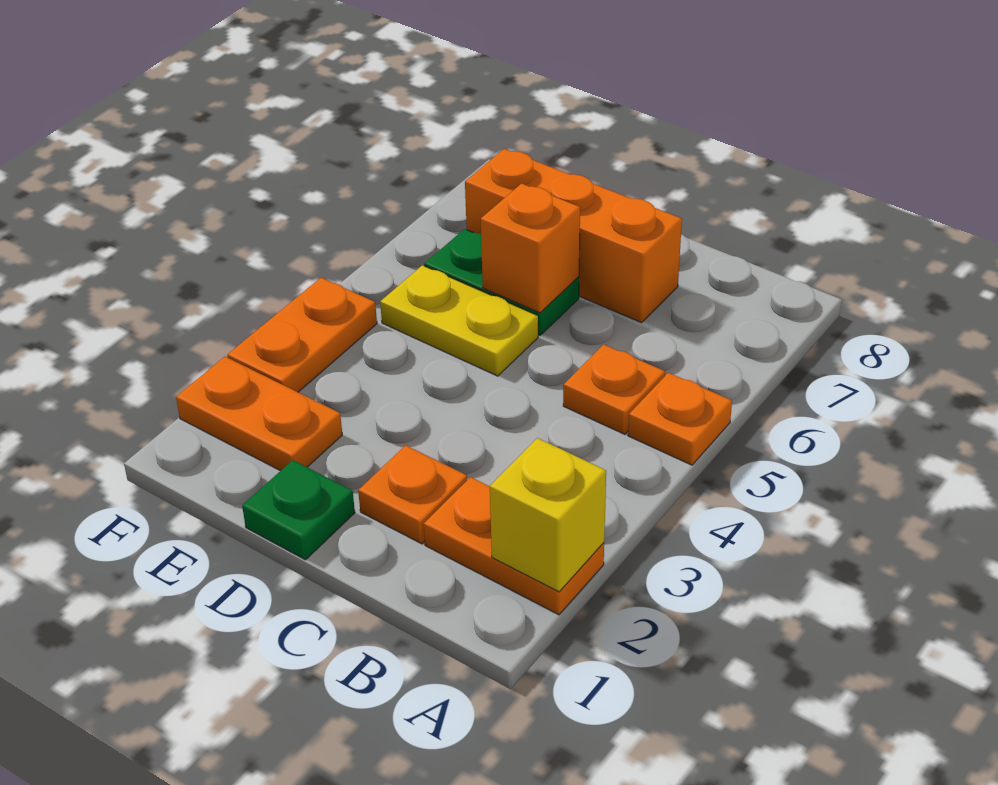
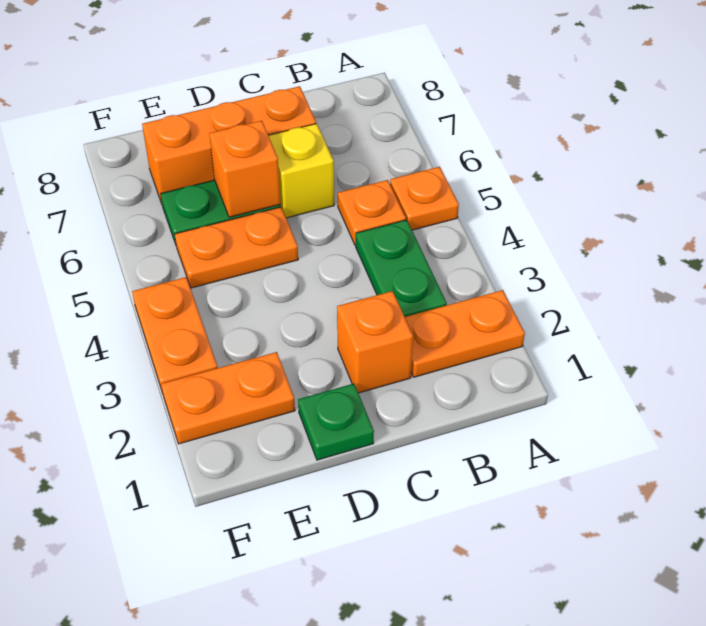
yellow brick A2 level 2 -> yellow brick C6 level 1
none -> green plate B3:B4 level 1
orange plate C2 level 1 -> orange brick C2 level 1
yellow plate D5:E5 level 1 -> orange plate D5:E5 level 1

